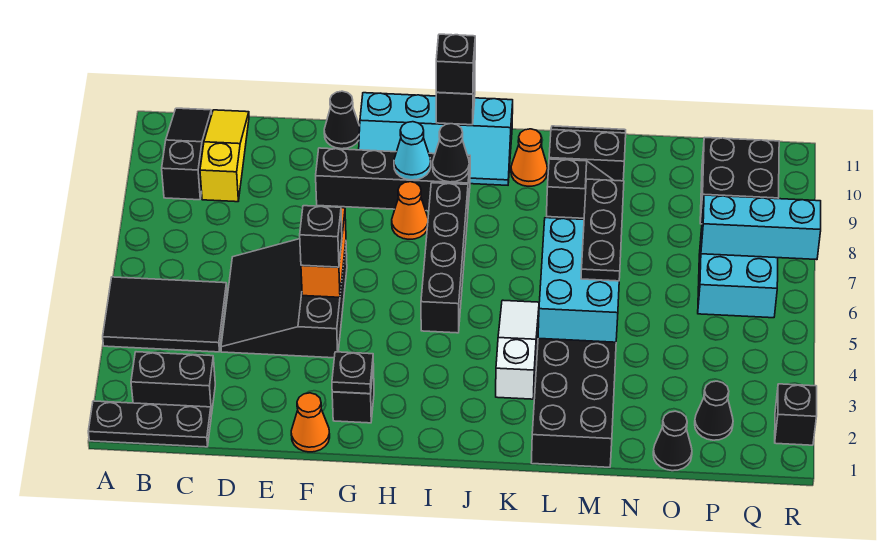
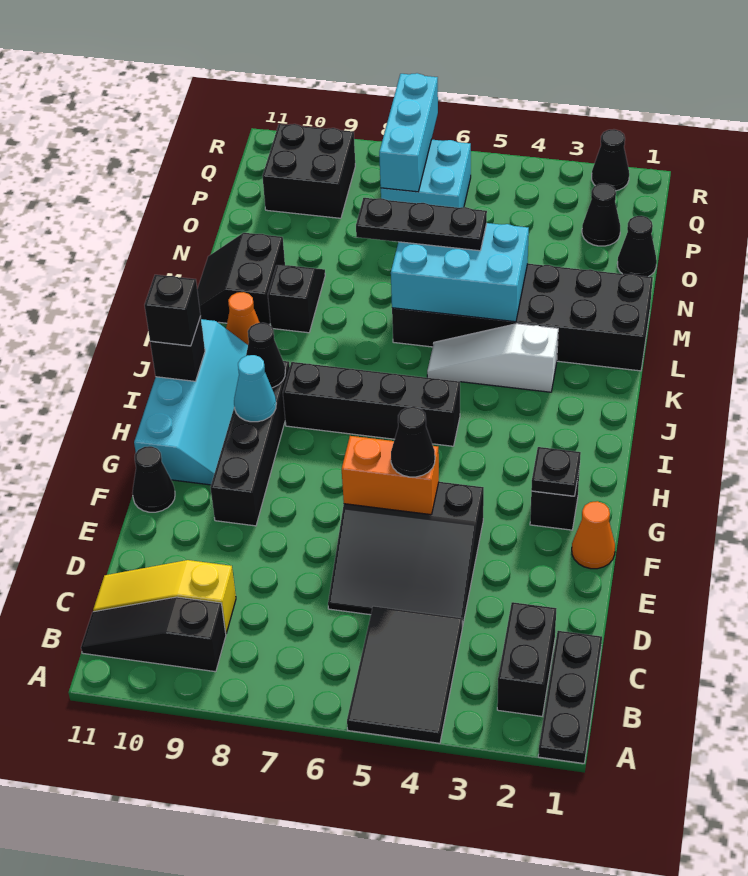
black brick F5 level 3 -> black cone F5 level 3
orange cone H8 level 1 -> none
black brick R2 level 1 -> black cone R2 level 1

